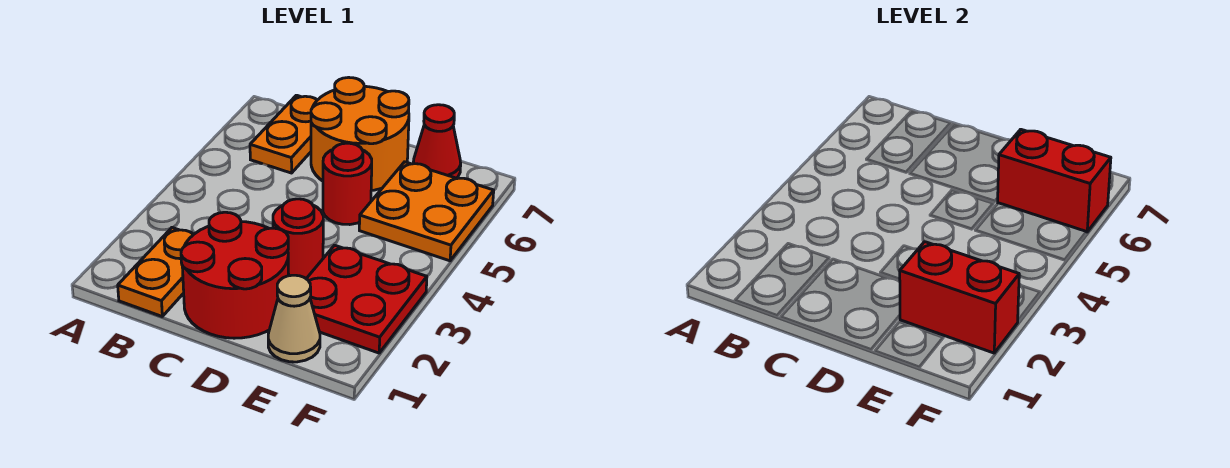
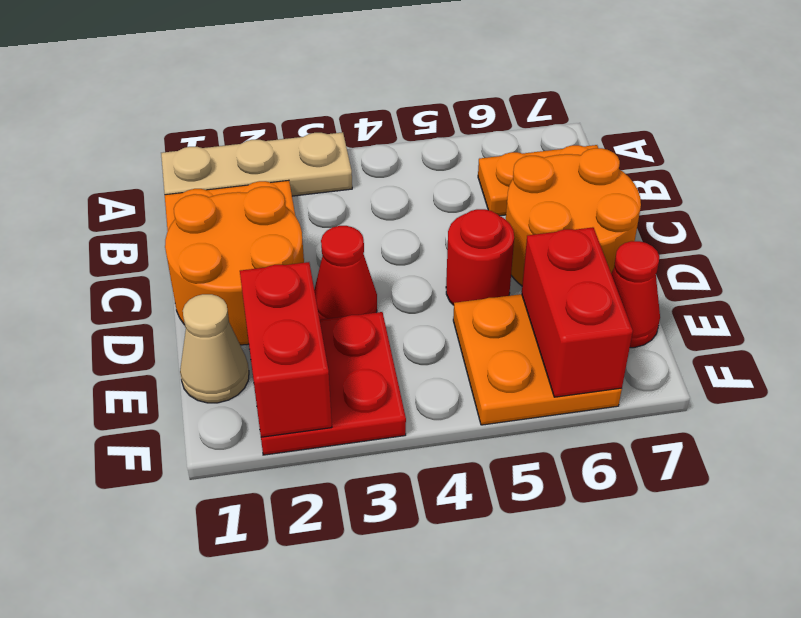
none -> tan plate A1:A3 level 1
red round brick C1:D2 level 1 -> orange round brick C1:D2 level 1
red round brick D3 level 1 -> red cone D3 level 1

